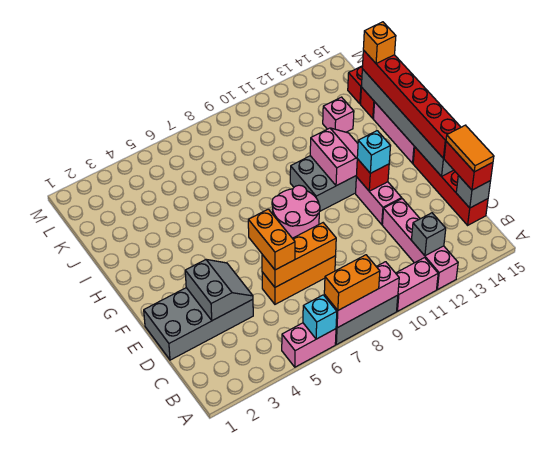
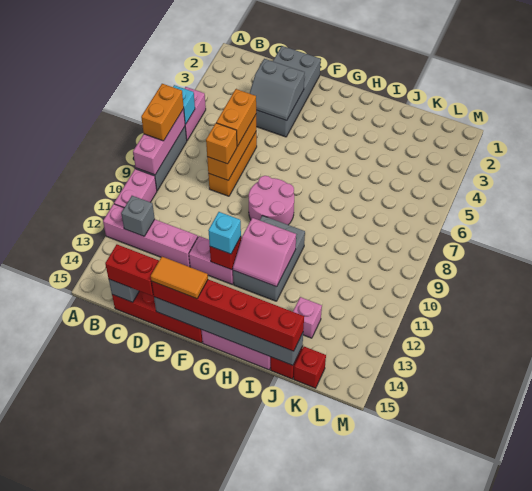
orange tile C15:D15 level 4 -> orange tile E15:F15 level 4
orange brick D6:E6 level 3 -> orange brick D6:D7 level 3
orange brick J15 level 4 -> orange brick D8 level 3

